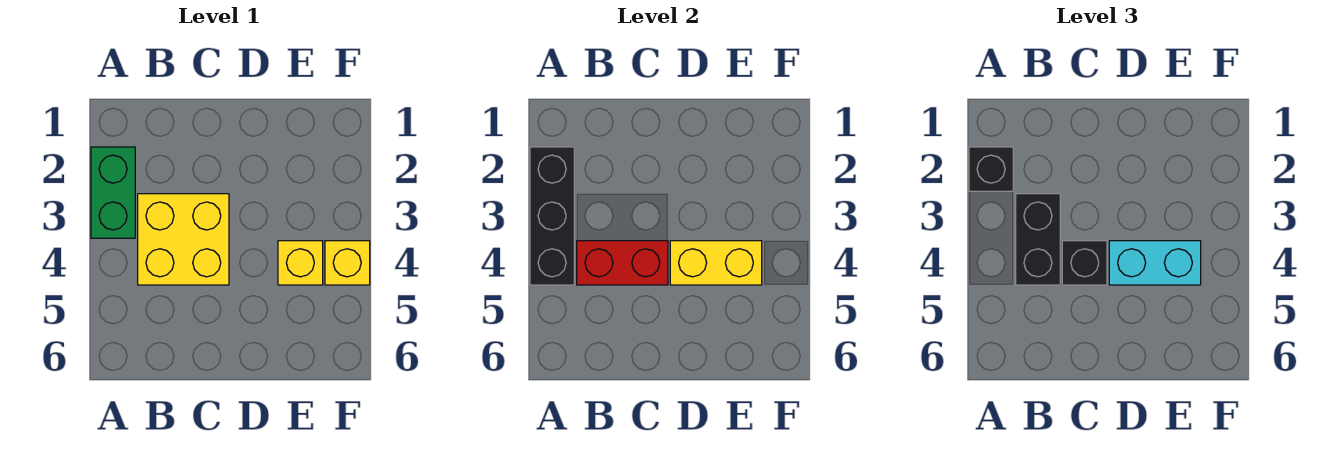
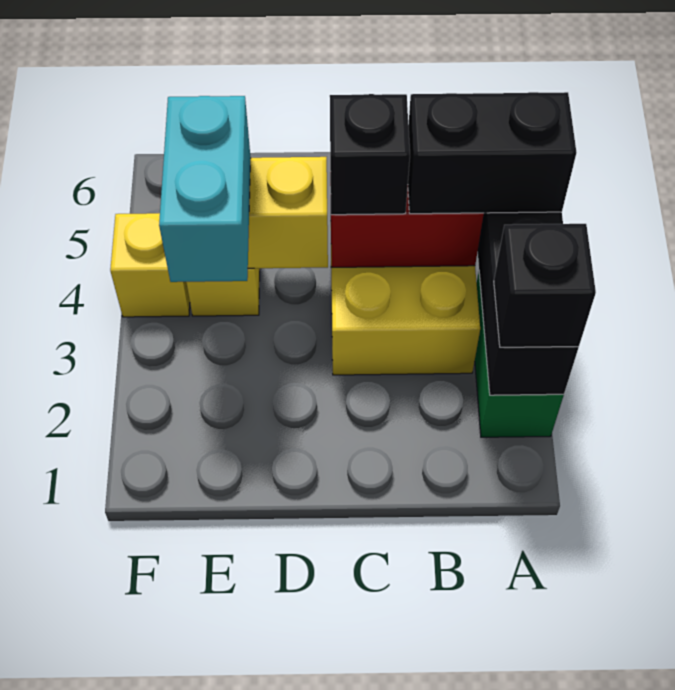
black brick B3:B4 level 3 -> black brick A4:B4 level 3
cyan brick D4:E4 level 3 -> cyan brick E3:E4 level 3

